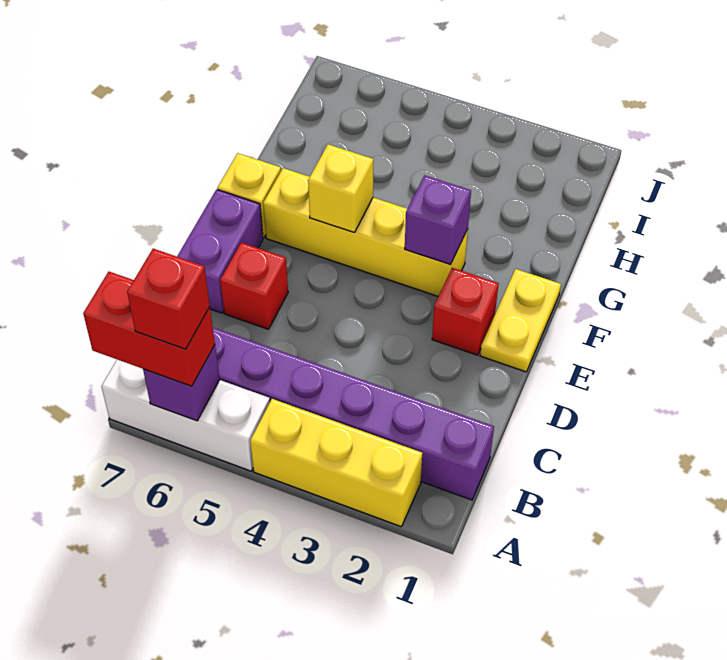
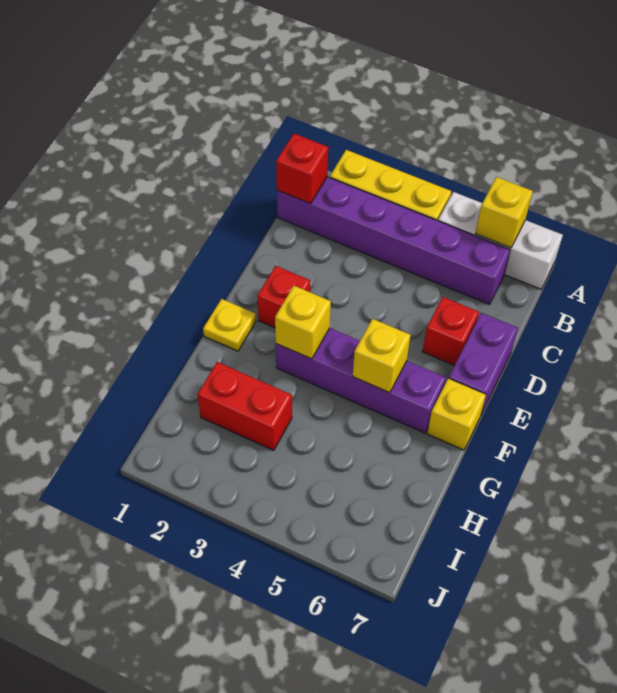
purple brick A6 level 2 -> yellow brick A6 level 2
red brick A6:A7 level 3 -> red brick H2:H3 level 1
red brick A6 level 4 -> red brick B1 level 2
yellow plate E1:F1 level 1 -> yellow plate F1 level 1
yellow brick F3:F6 level 1 -> purple brick F3:F6 level 1
purple brick F3 level 2 -> yellow brick F3 level 2

